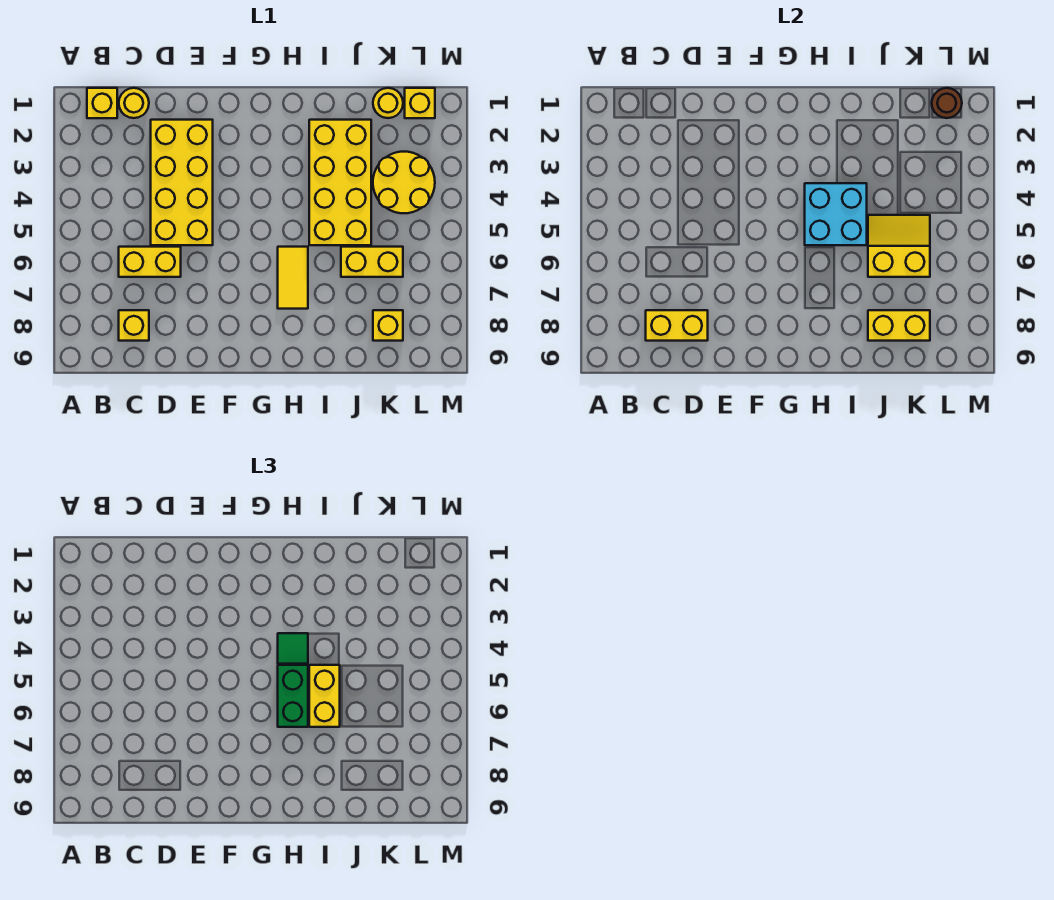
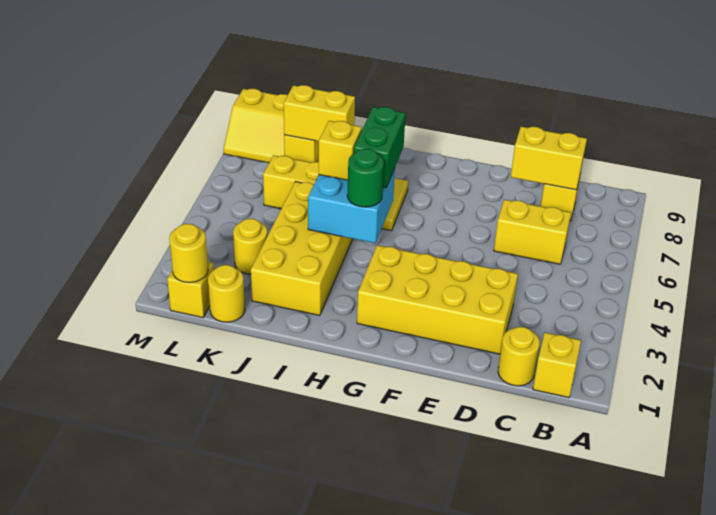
yellow brick D2:E5 level 1 -> yellow brick D2:G3 level 1
green tile H4 level 3 -> green round brick H4 level 3
yellow brick I5:I6 level 3 -> yellow brick I5 level 3
yellow slope J5:K6 level 2 top 6 -> yellow slope L8:M9 level 1 top 9
yellow round brick K3:L4 level 1 -> yellow round brick K3 level 1
brown round brick L1 level 2 -> yellow round brick L1 level 2

